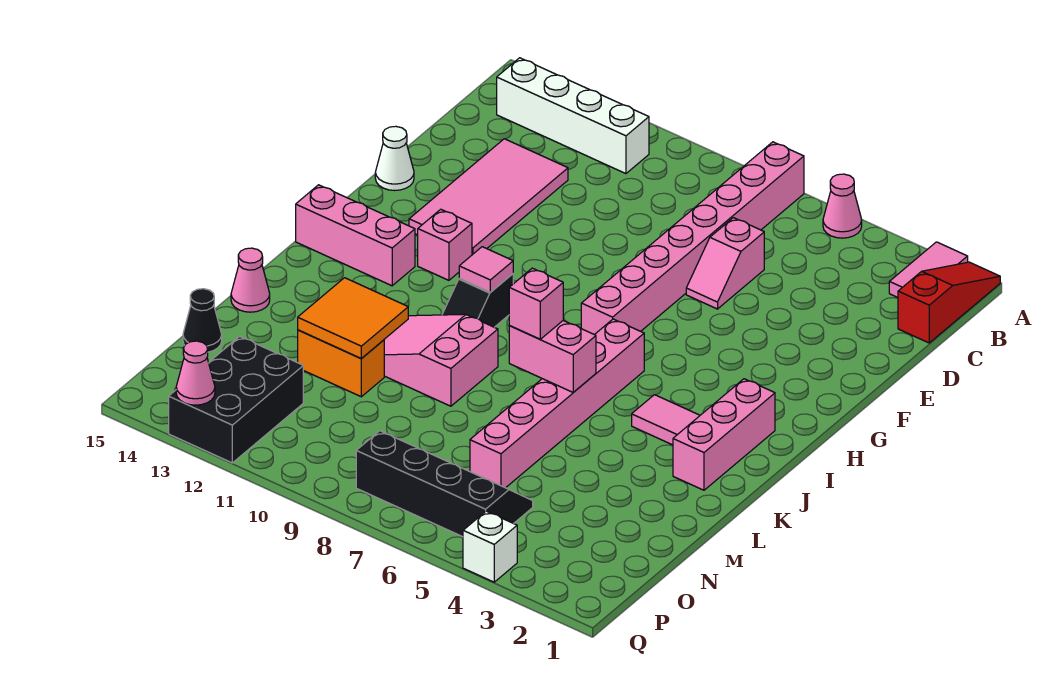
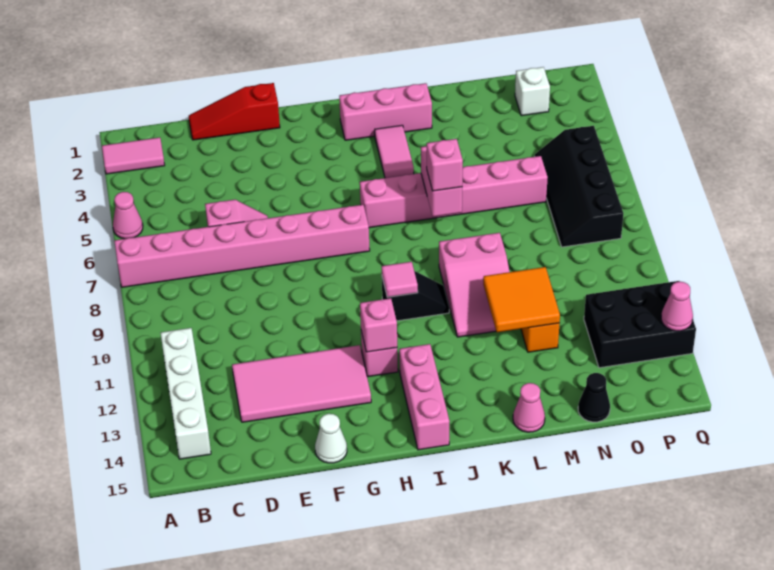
red slope A1:C1 level 1 top C -> red slope D1:F1 level 1 top F
none -> pink brick H12 level 2
white brick Q4 level 1 -> white brick O2 level 1

